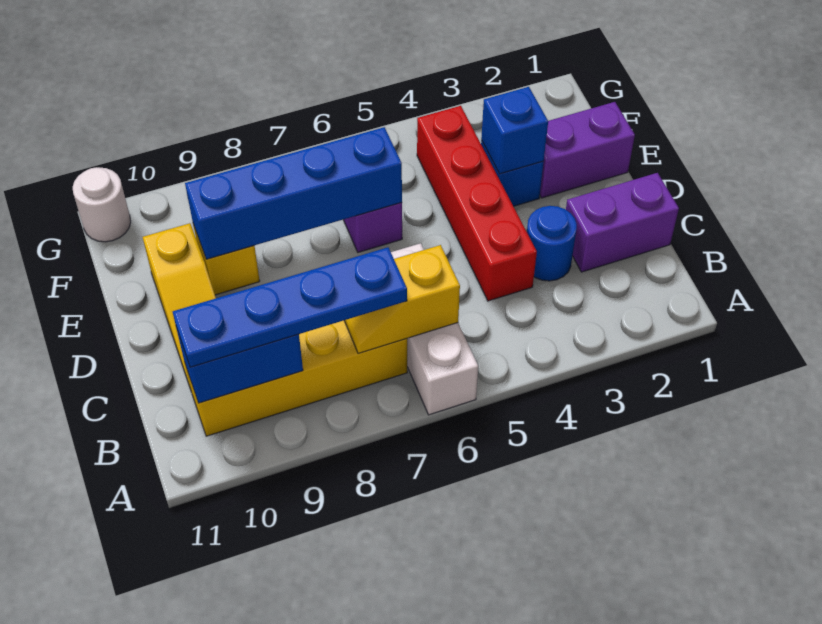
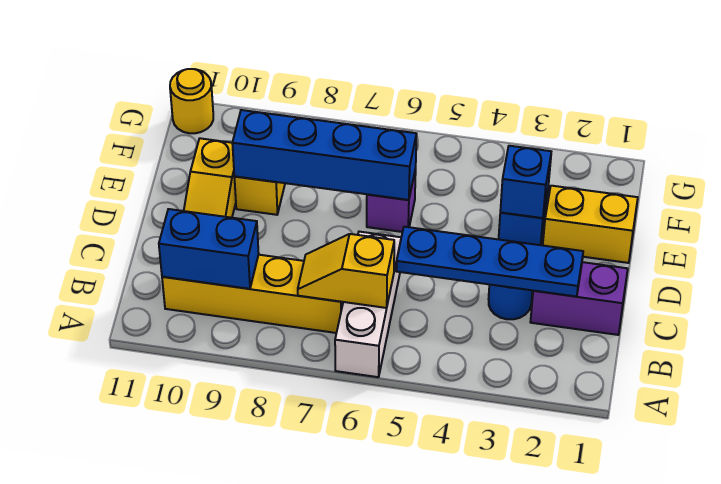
blue plate B7:B10 level 3 -> blue plate C2:C5 level 2
red brick C4:F4 level 1 -> none
purple brick E1:E2 level 1 -> yellow brick E1:E2 level 1
white round brick G11 level 1 -> yellow round brick G11 level 1

